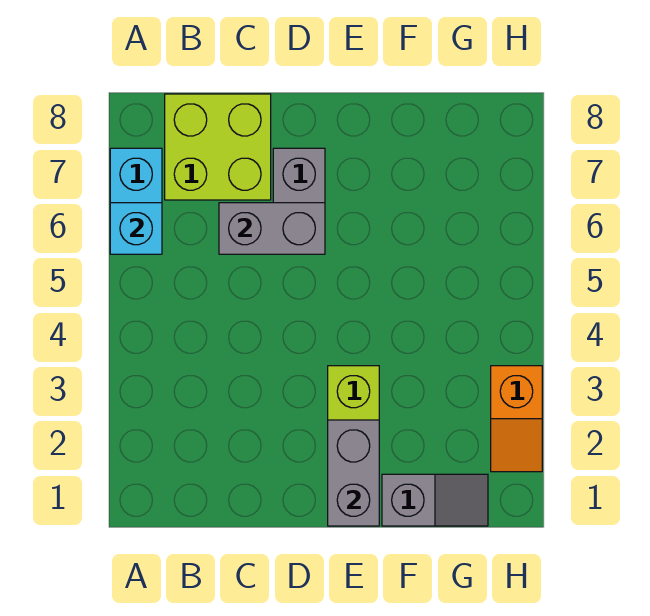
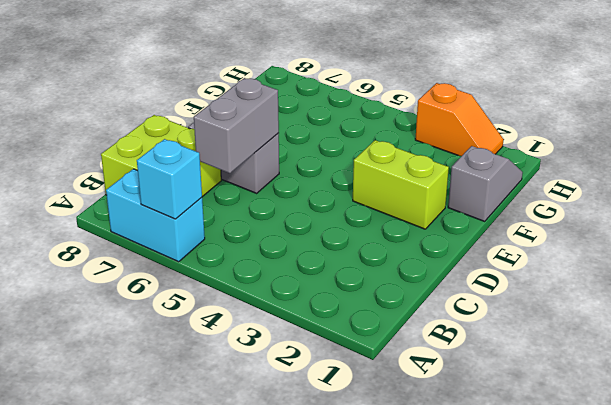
grey brick E1:E2 level 2 -> none

